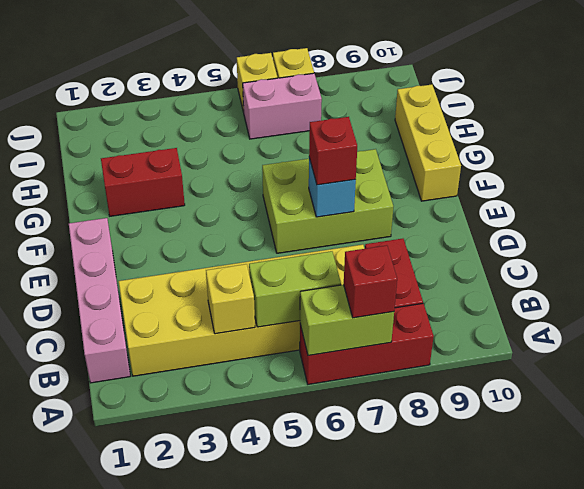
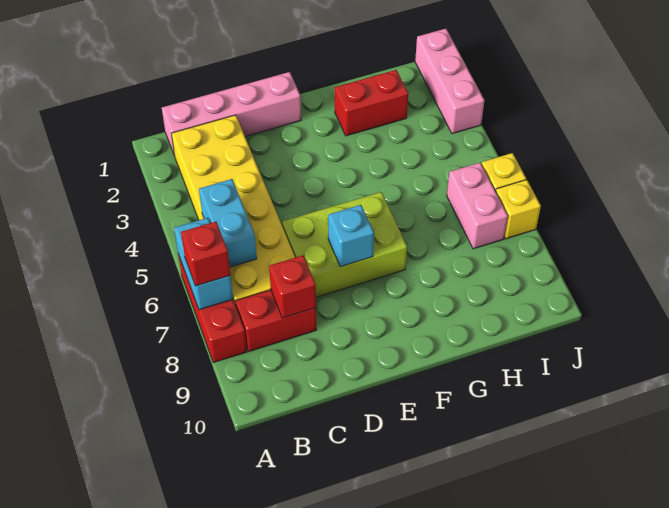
lime brick A6:A7 level 2 -> cyan brick A6:A7 level 2
yellow brick B4 level 2 -> none
lime brick B5:B6 level 2 -> cyan brick B5:B6 level 2
lime brick E6:F8 level 1 -> lime brick D6:F7 level 1
red brick E7 level 3 -> red brick C8 level 2
yellow brick F10:H10 level 1 -> none
red brick G2:G3 level 1 -> red brick G2:H2 level 1
none -> pink brick J1:J3 level 1

